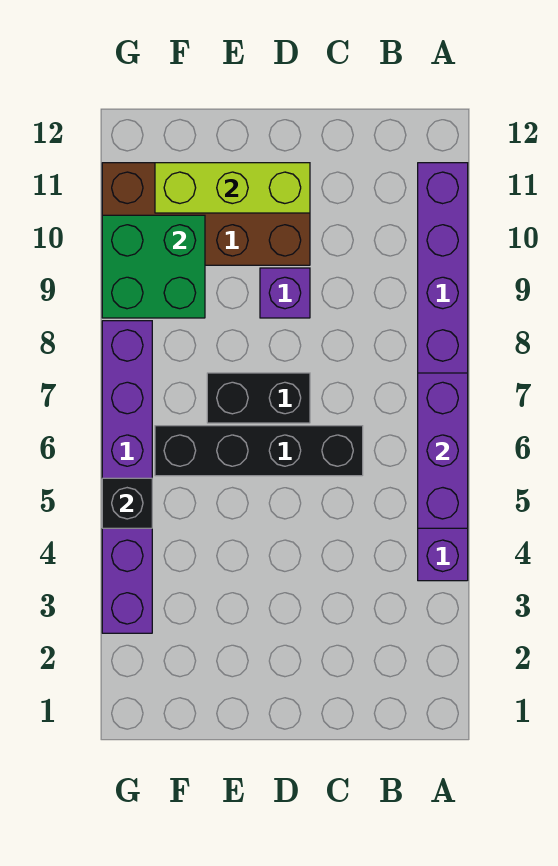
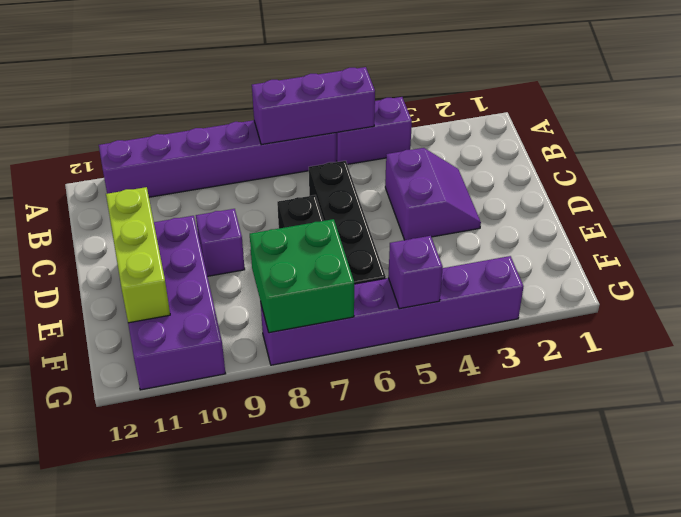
none -> purple slope C3:D4 level 1 top 4
brown brick D10:G11 level 1 -> purple brick D10:G11 level 1
green brick F9:G10 level 2 -> green brick F7:G8 level 2
black brick G5 level 2 -> purple brick G5 level 2

